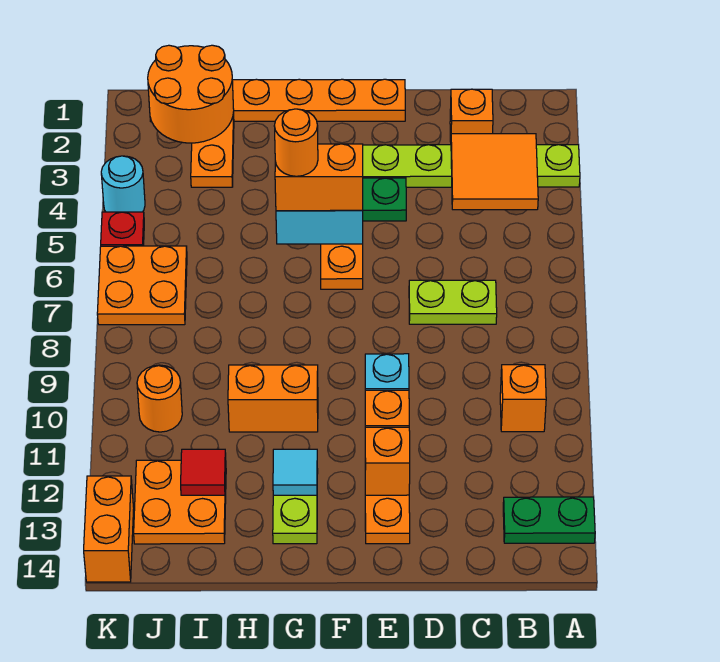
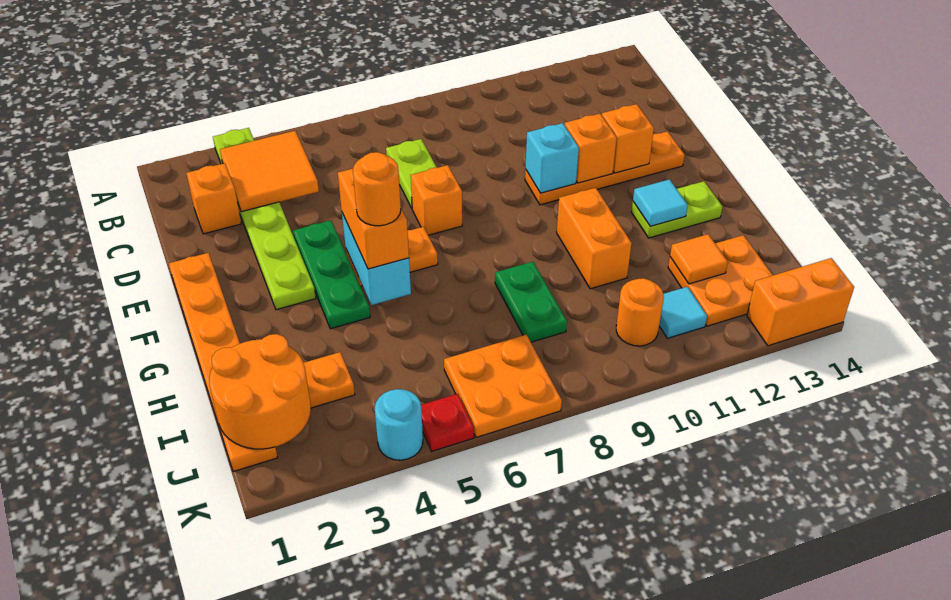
green plate A13:B13 level 1 -> green plate H8:I8 level 1
orange brick B10 level 1 -> orange brick E7 level 1
red tile I12 level 2 -> orange tile I12 level 2
none -> cyan tile J11 level 1

